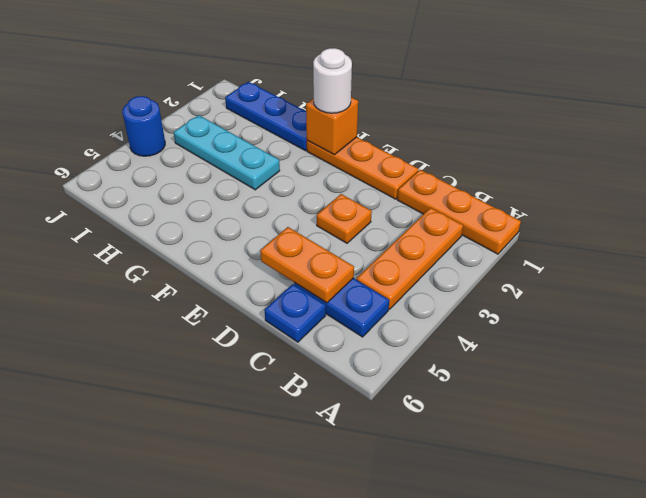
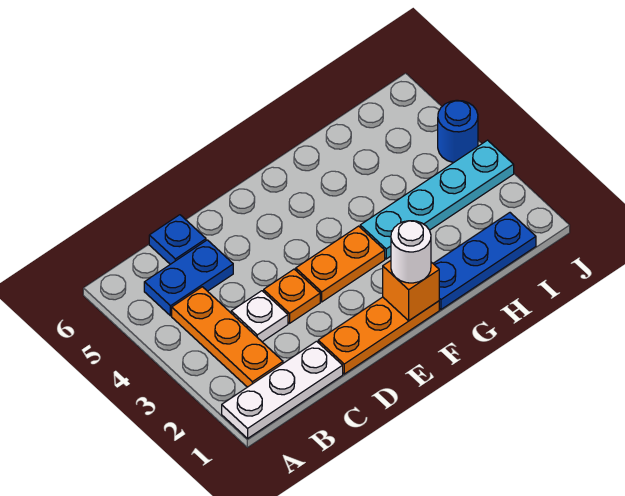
orange plate A1:C1 level 1 -> white plate A1:C1 level 1
none -> white plate C3 level 1
orange plate C5:D5 level 2 -> orange plate E3:F3 level 1
cyan plate G3:I3 level 1 -> cyan plate G3:J3 level 1

